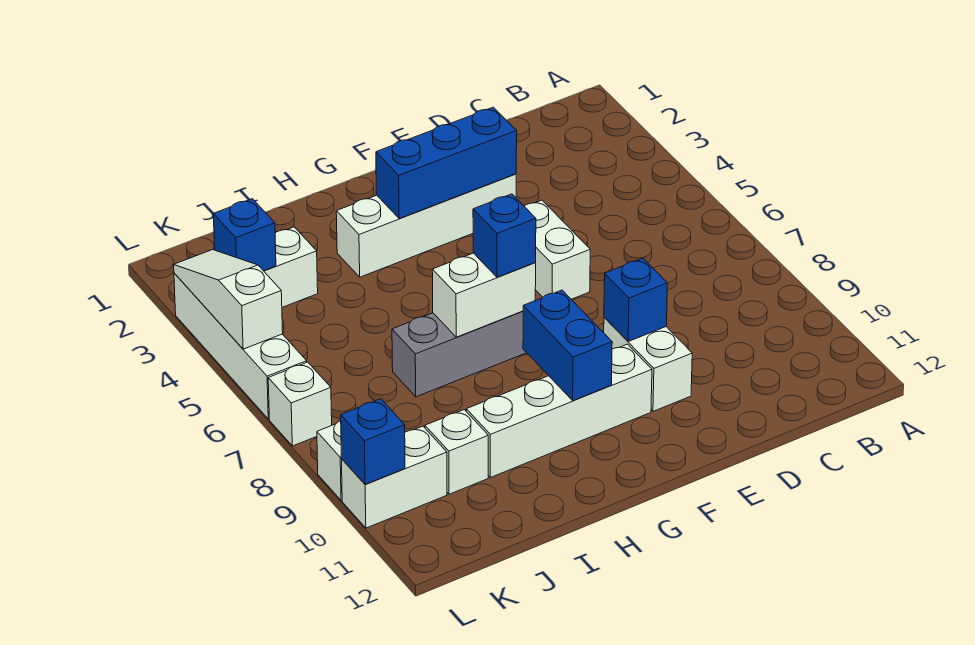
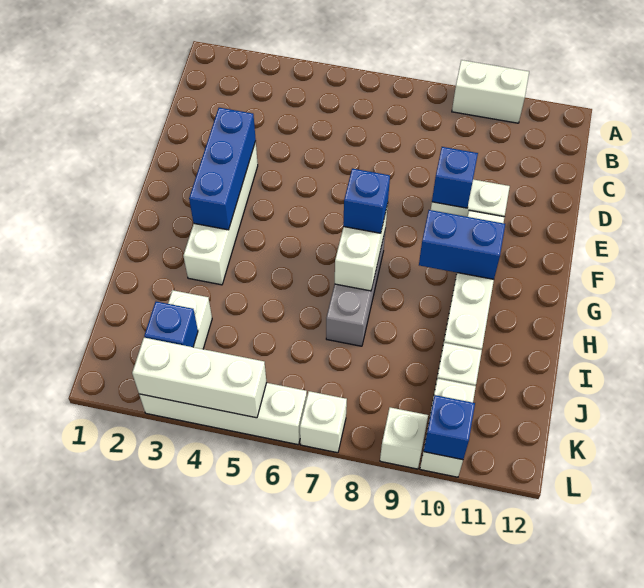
white brick E5:E6 level 1 -> white brick A9:A10 level 1
white slope L3:L5 level 2 top 5 -> white brick L3:L5 level 2

